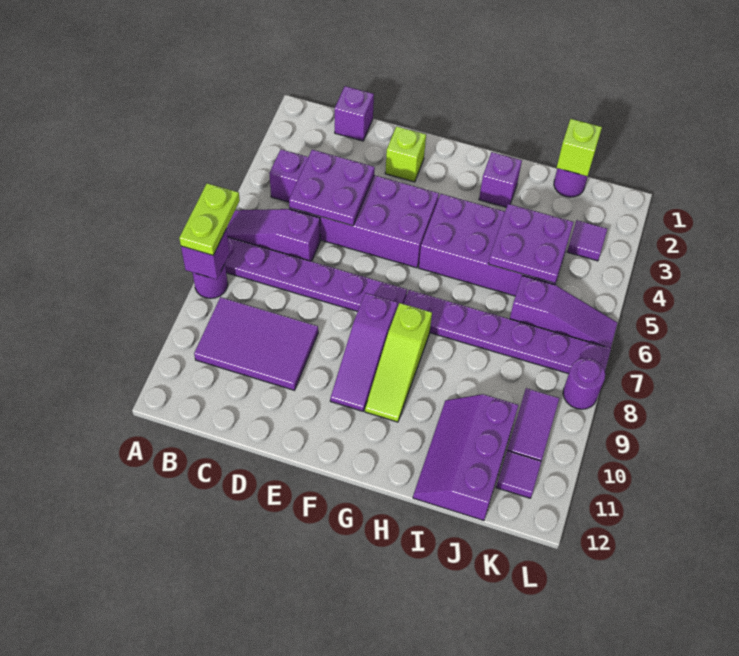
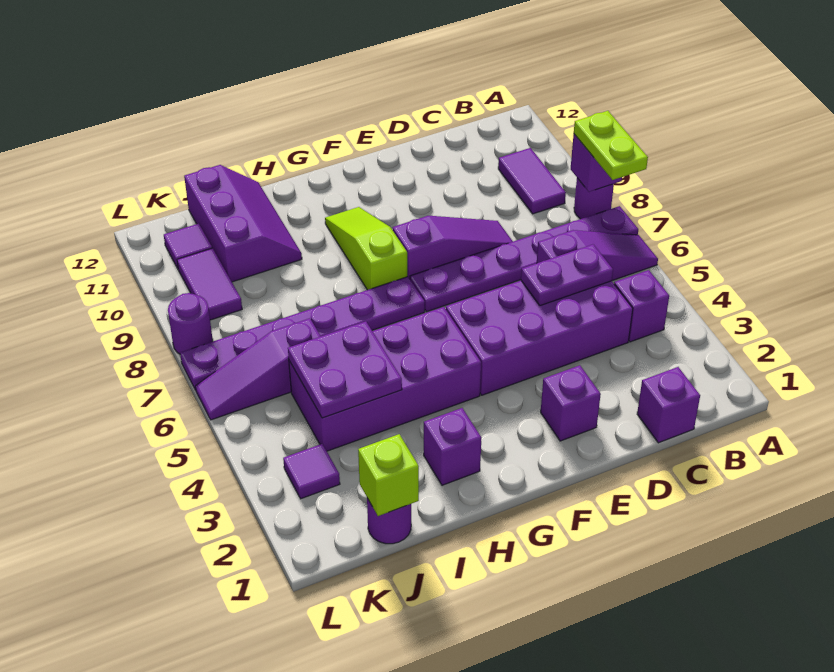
purple tile B9:D10 level 1 -> purple tile B9:B10 level 1
purple plate C4:D5 level 2 -> purple plate C5:D5 level 2
lime brick E2 level 1 -> purple brick E2 level 1
purple slope F8:F10 level 1 top 8 -> purple slope D8:F8 level 1 top F

